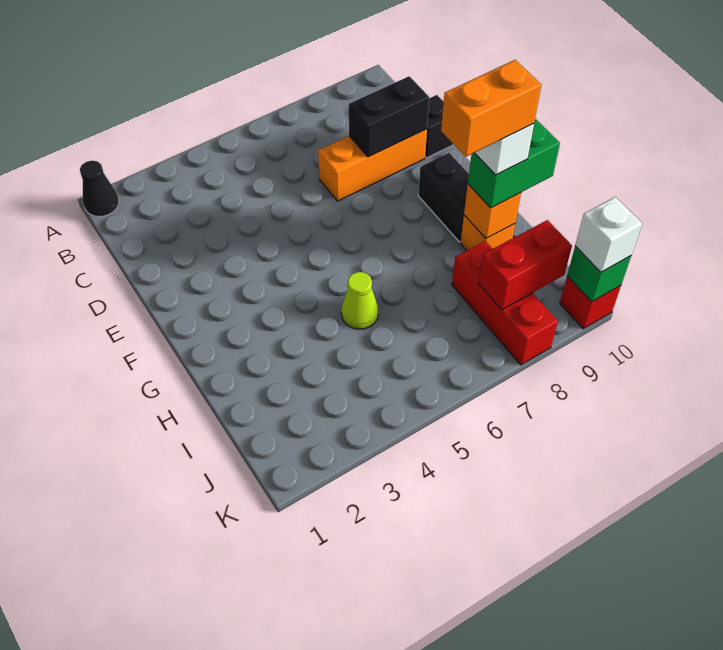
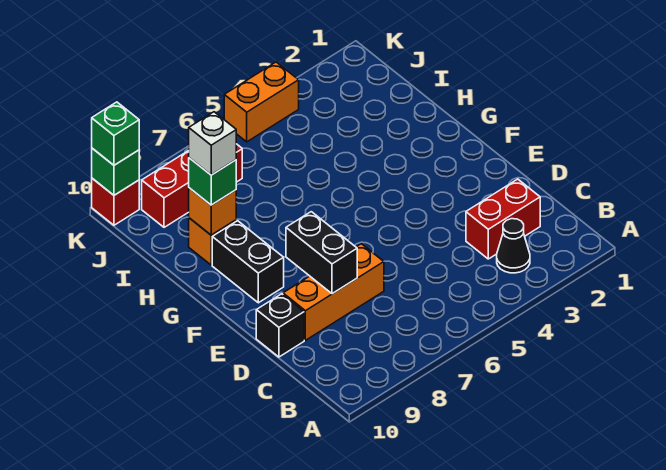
black cone A1 level 1 -> black cone B3 level 1
black brick D8:D9 level 2 -> black brick D8:E8 level 2
lime cone H5 level 1 -> none
orange brick H8:H9 level 5 -> orange brick K4:K5 level 1
green brick H9:H10 level 3 -> green brick H9 level 3
red brick I8:K8 level 1 -> red brick J7:J9 level 1
red brick J8:J9 level 2 -> red brick C2:C3 level 1
white brick K10 level 3 -> green brick K10 level 3

